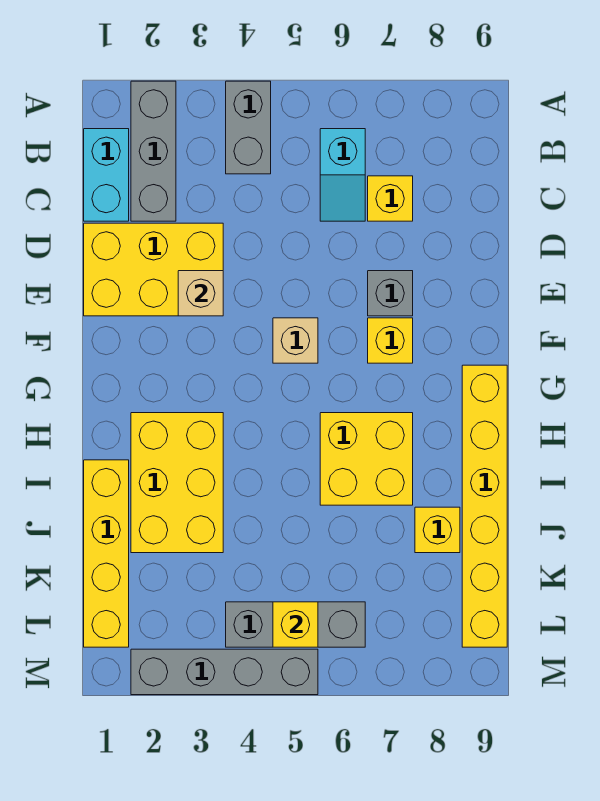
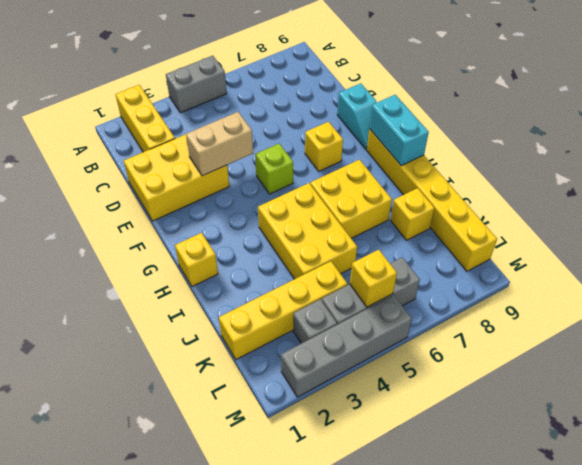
grey brick A2:C2 level 1 -> yellow brick A2:C2 level 1
grey brick A4:B4 level 1 -> grey brick A4:A5 level 1
cyan brick B1:C1 level 1 -> cyan brick G9:H9 level 2
cyan slope B6:C6 level 1 top B -> cyan slope E9:F9 level 1 top E
yellow brick C7 level 1 -> yellow brick H1 level 1
tan brick E3 level 2 -> tan brick E3:E4 level 2
grey brick E7 level 1 -> grey brick L3 level 1
tan brick F5 level 1 -> lime brick F5 level 1
yellow brick H2:J3 level 1 -> yellow brick H4:J5 level 1
yellow brick I1:L1 level 1 -> yellow brick K1:K4 level 1

